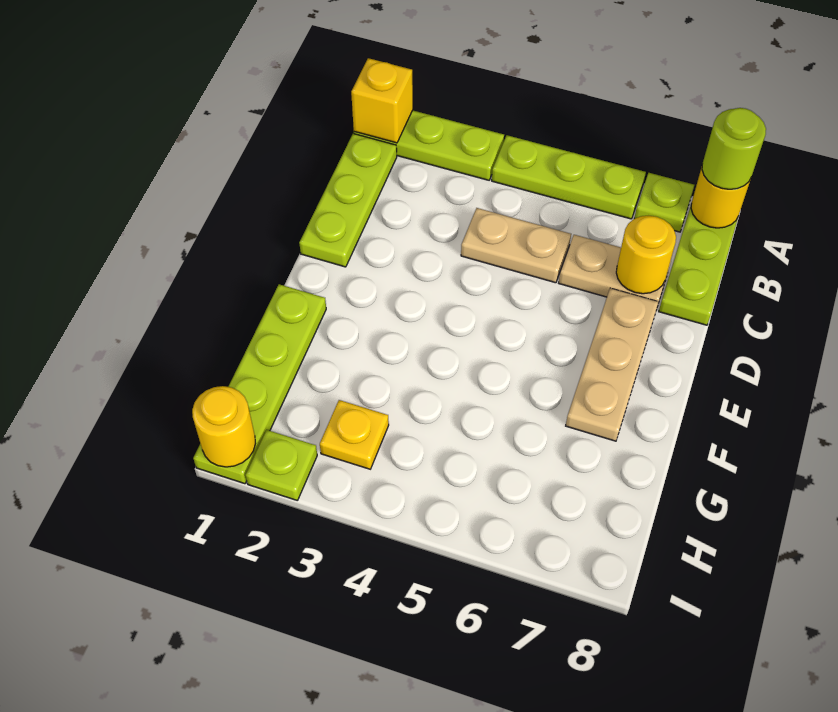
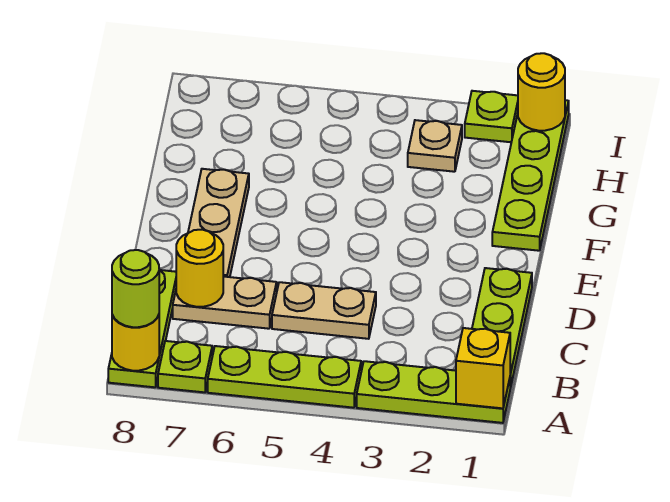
yellow plate H3 level 1 -> tan plate H3 level 1

